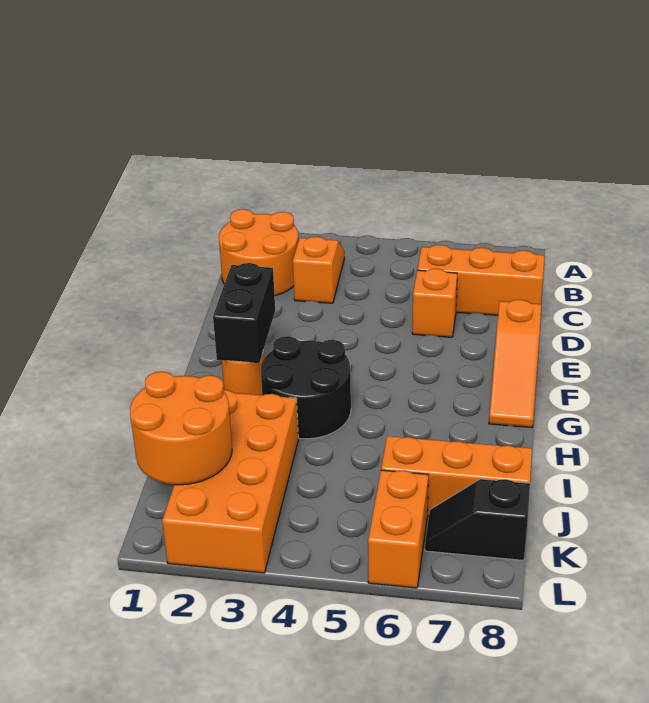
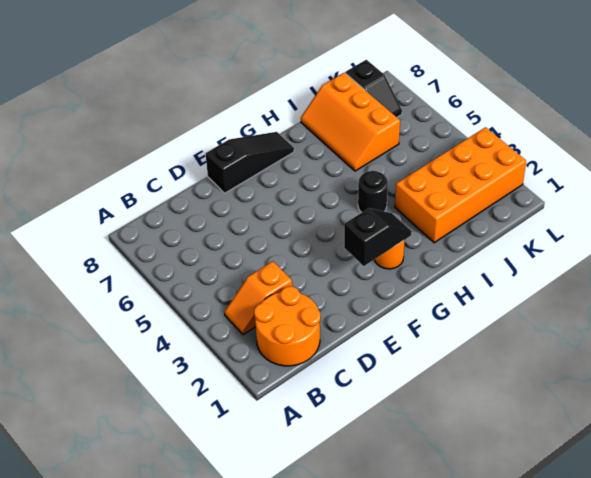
orange brick C6:C8 level 1 -> none
orange brick D6 level 1 -> none
orange slope E8:G8 level 1 top E -> black slope E8:G8 level 1 top E
black brick F2:G2 level 2 -> black slope F2:G2 level 2 top F
black round brick G3:H4 level 1 -> black round brick H4 level 1
orange round brick J1:K2 level 2 -> none
orange brick K6:L6 level 1 -> none

